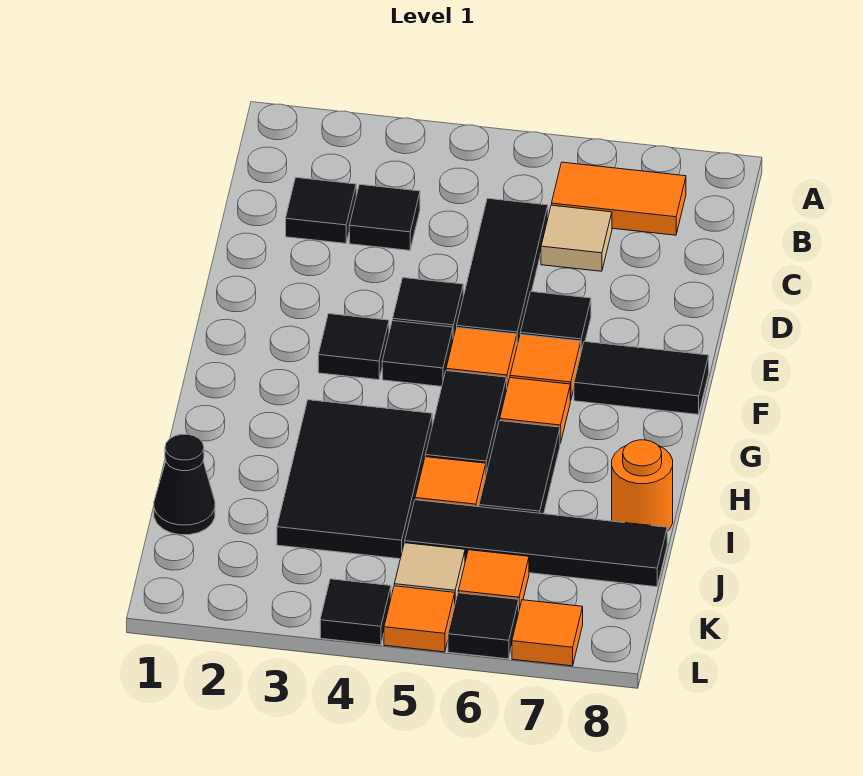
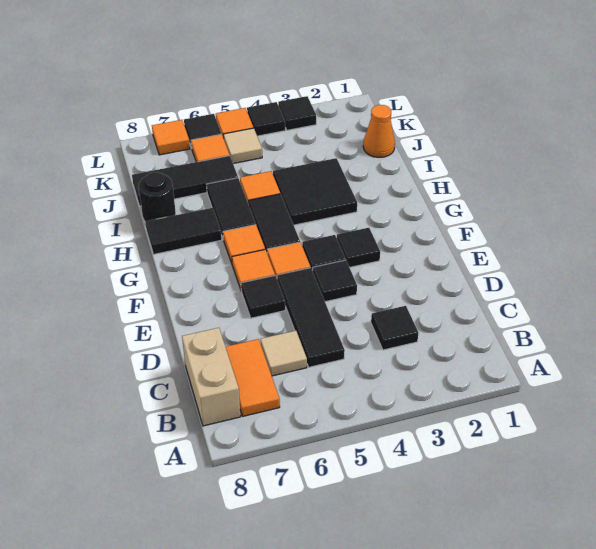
orange tile B6:B7 level 1 -> orange tile B7:C7 level 1
none -> tan brick B8:C8 level 1
black tile C2 level 1 -> black tile L3 level 1
black tile F7:F8 level 1 -> black tile H7:H8 level 1
black tile H3:J4 level 1 -> black tile H3:I4 level 1
orange round brick I8 level 1 -> black round brick I8 level 1
black cone J1 level 1 -> orange cone J1 level 1
black tile J5:J8 level 1 -> black tile J6:J8 level 1

